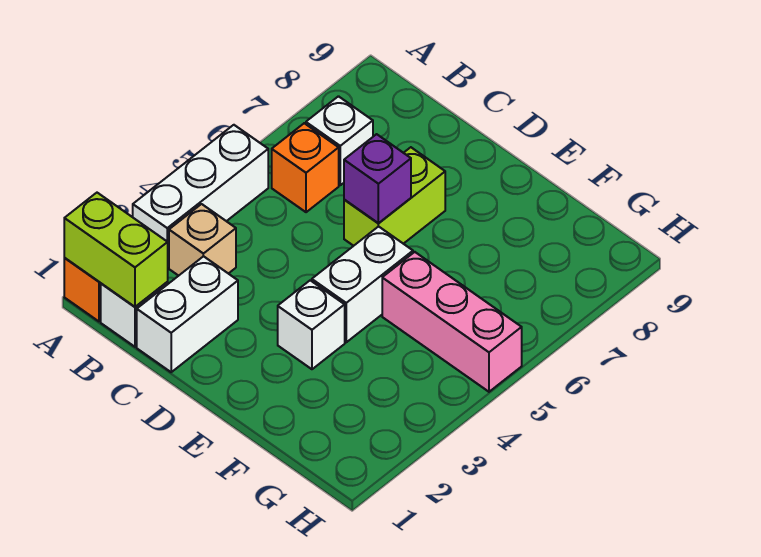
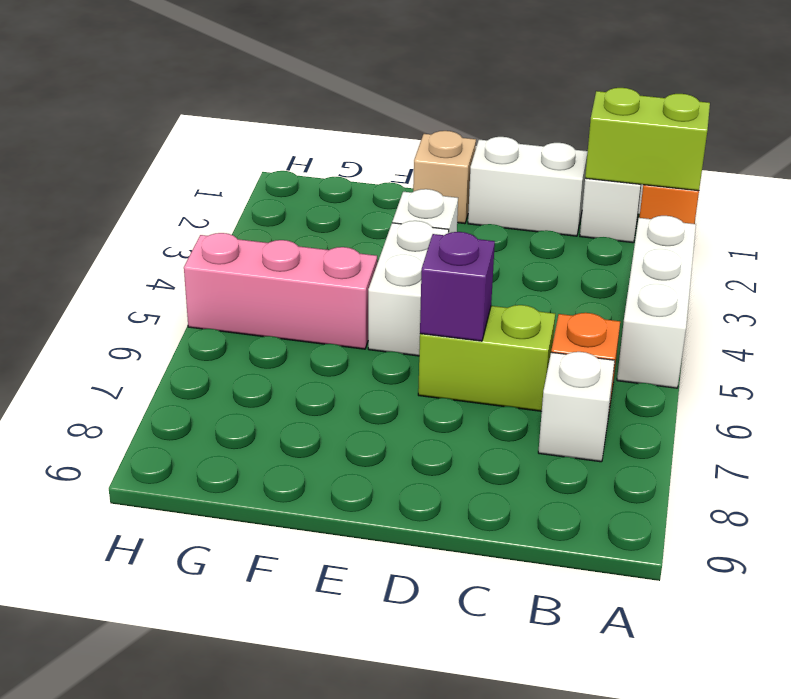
tan brick B3 level 1 -> tan brick E1 level 1
white brick C1:C2 level 1 -> white brick C1:D1 level 1
lime brick D6:D7 level 1 -> lime brick C6:D6 level 1

